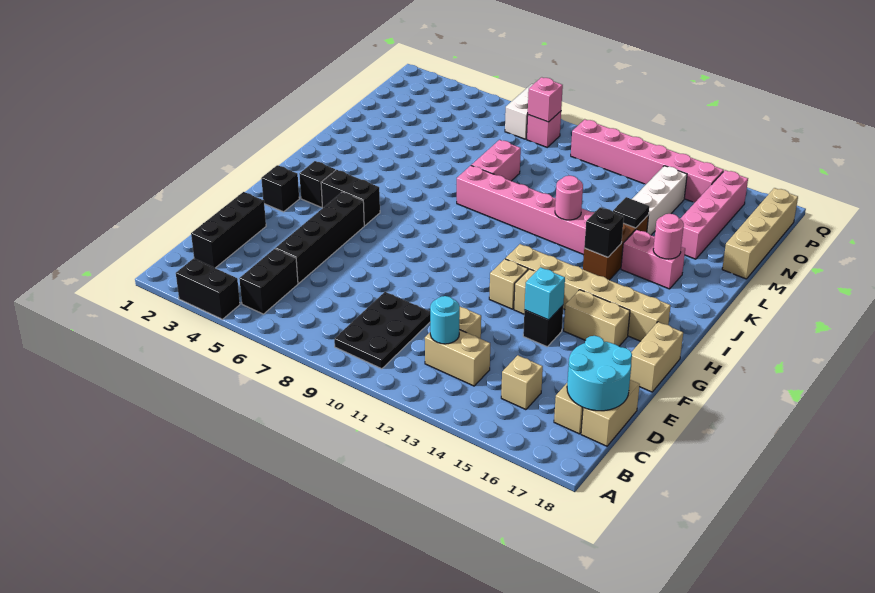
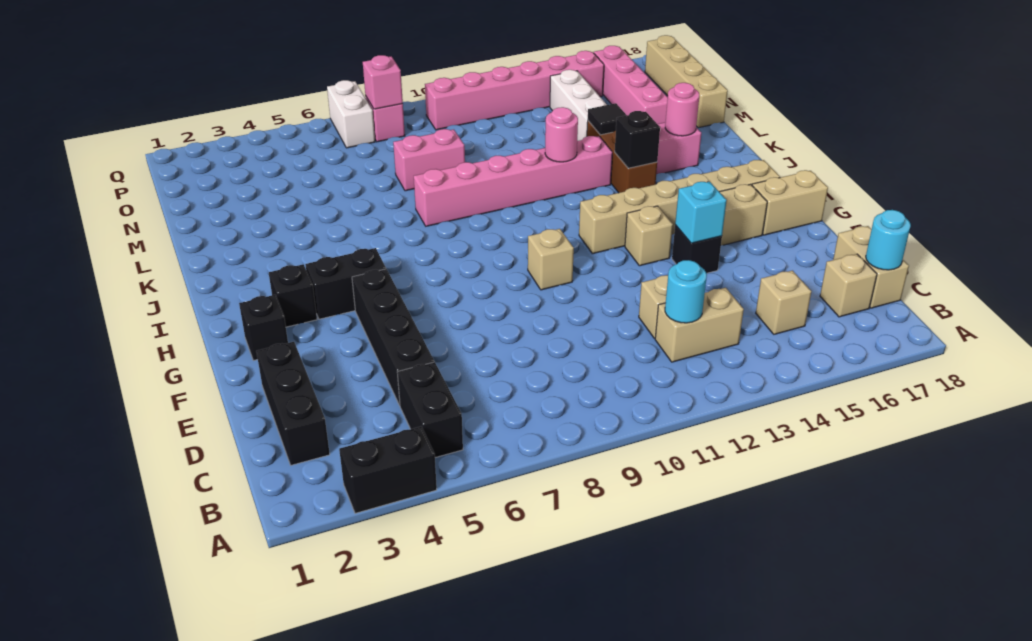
black plate B9:D10 level 1 -> none
cyan round brick C17:D18 level 2 -> cyan round brick C18 level 2
tan brick F18:G18 level 1 -> tan brick G17:G18 level 1
tan brick G12 level 1 -> tan brick G10 level 1
pink brick L8:M8 level 1 -> pink brick M8:M9 level 1

